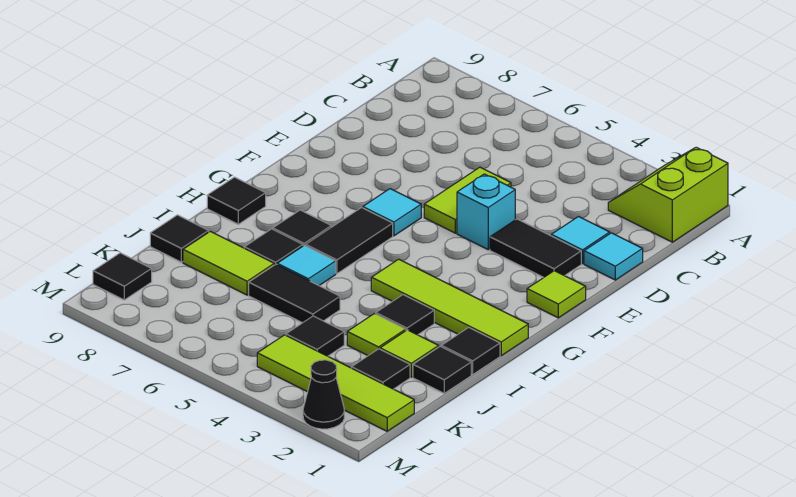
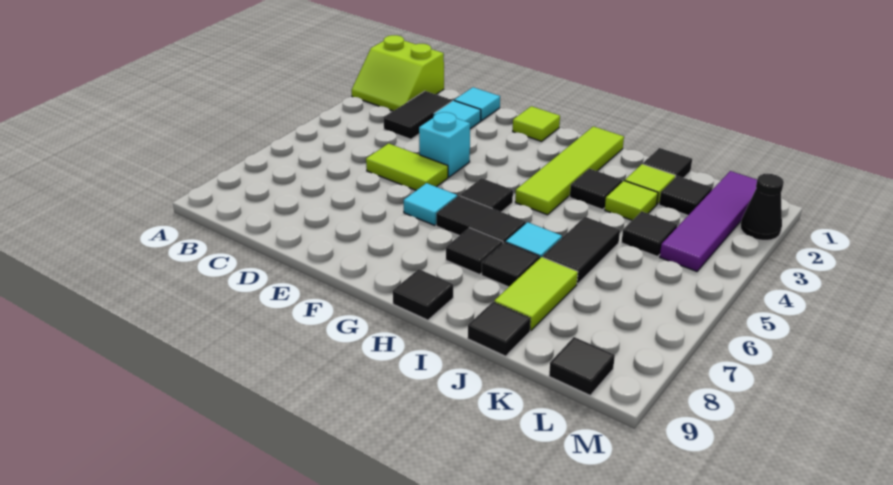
black tile E2:E3 level 1 -> black tile C2:C3 level 1
black tile I1 level 1 -> black tile G5 level 1
lime tile L1:L4 level 1 -> purple tile L1:L4 level 1

